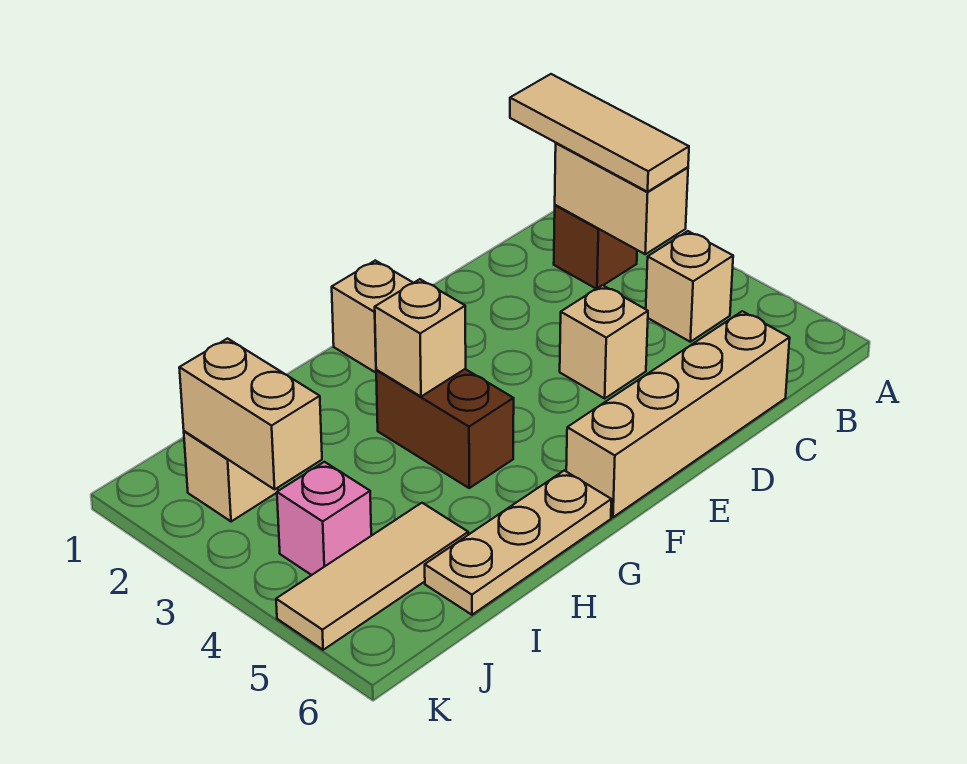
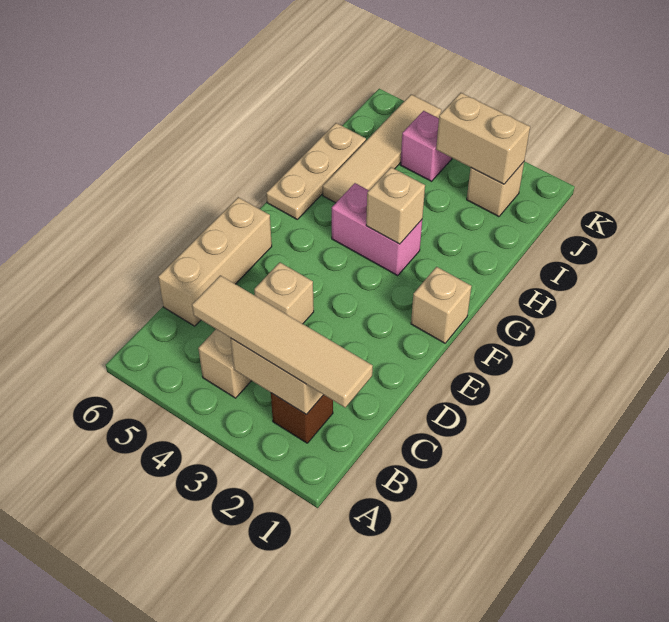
tan tile B1:B3 level 3 -> tan tile B1:B4 level 3
tan brick C6:F6 level 1 -> tan brick C6:E6 level 1
brown brick G3:G4 level 1 -> pink brick G3:G4 level 1
tan tile I5:K5 level 1 -> tan tile H5:K5 level 1

